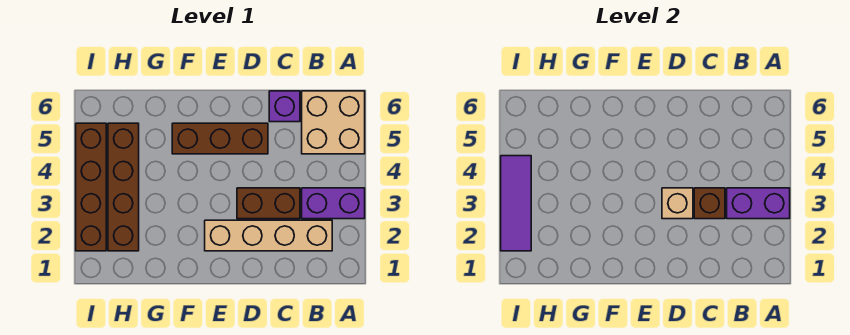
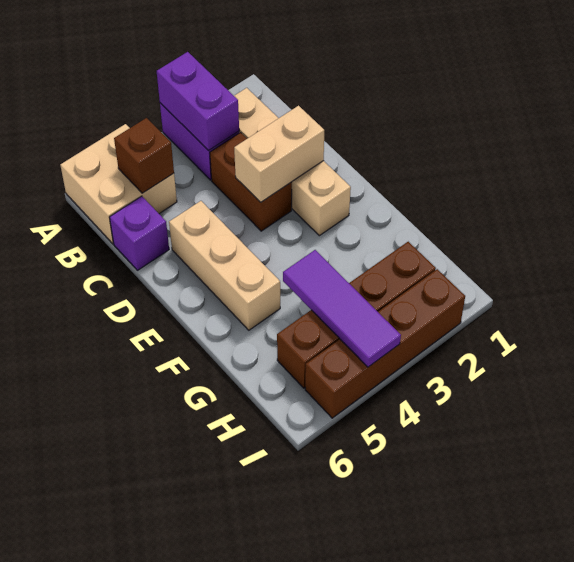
brown brick C3 level 2 -> brown brick B5 level 2
tan brick D3 level 2 -> tan brick D2:D3 level 2
brown brick D5:F5 level 1 -> tan brick D5:F5 level 1
purple tile I2:I4 level 2 -> purple tile G4:I4 level 2

